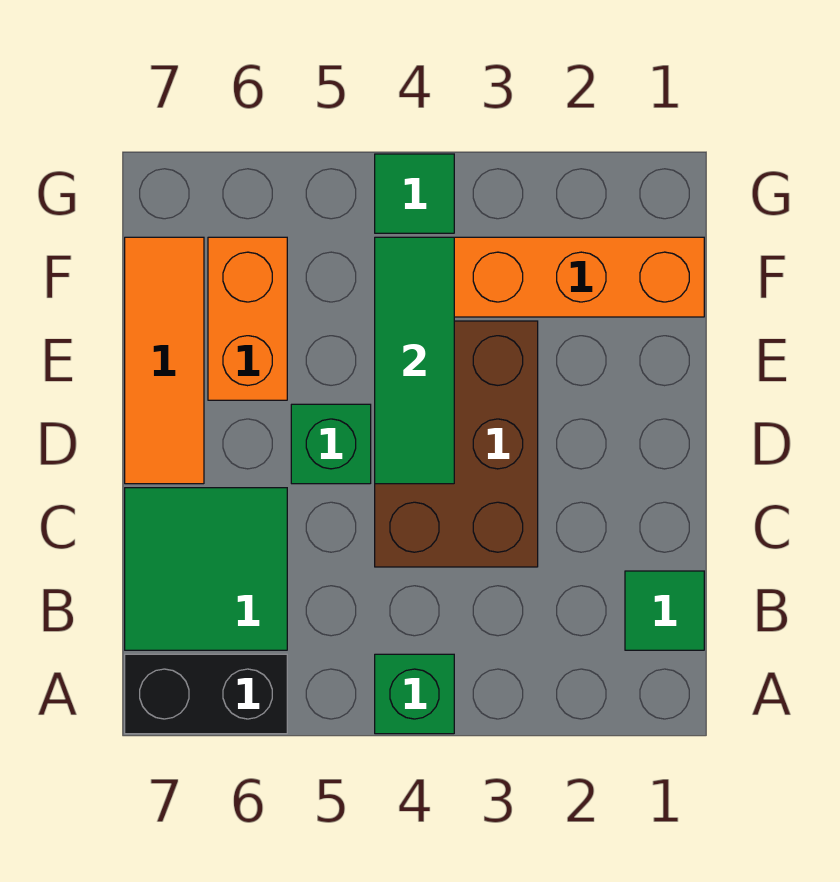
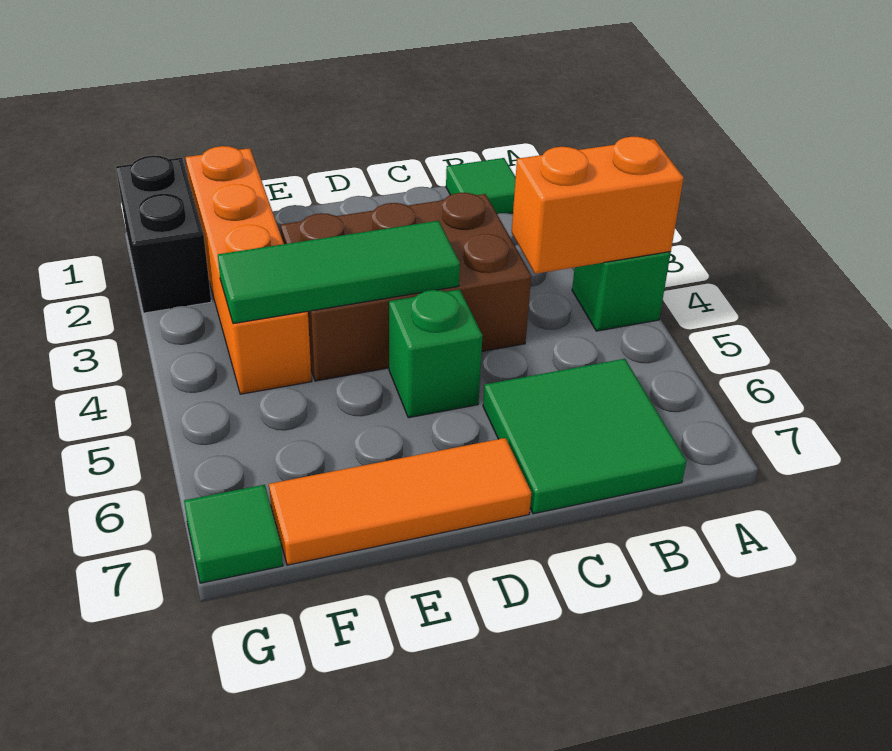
black brick A6:A7 level 1 -> black brick G1:G2 level 1
orange brick E6:F6 level 1 -> orange brick A4:B4 level 2
green tile G4 level 1 -> green tile G7 level 1

